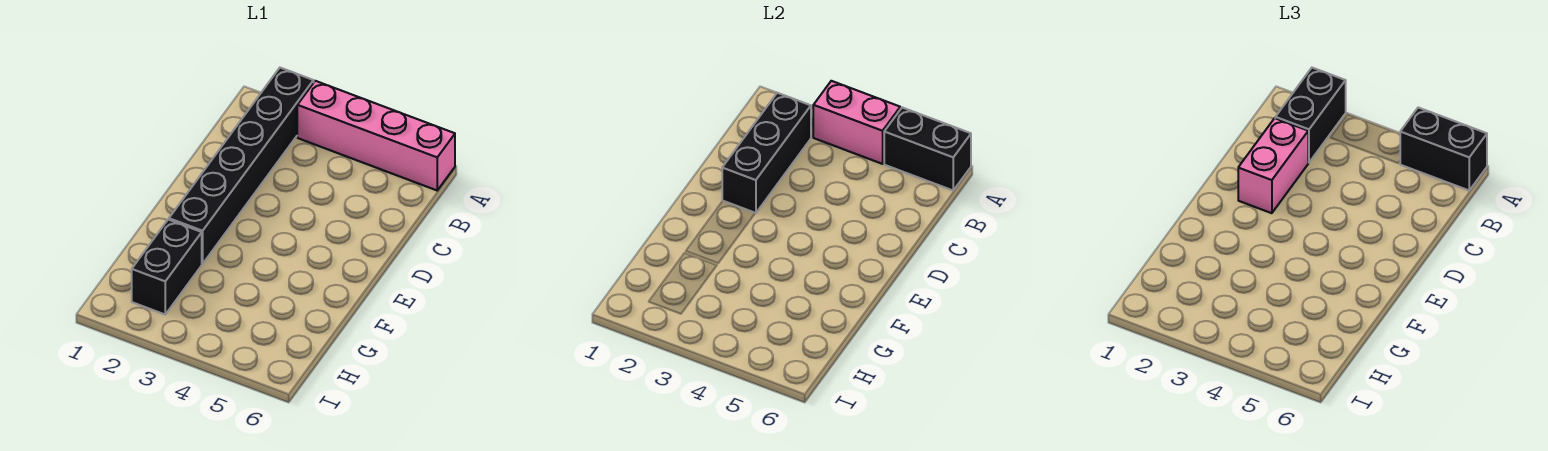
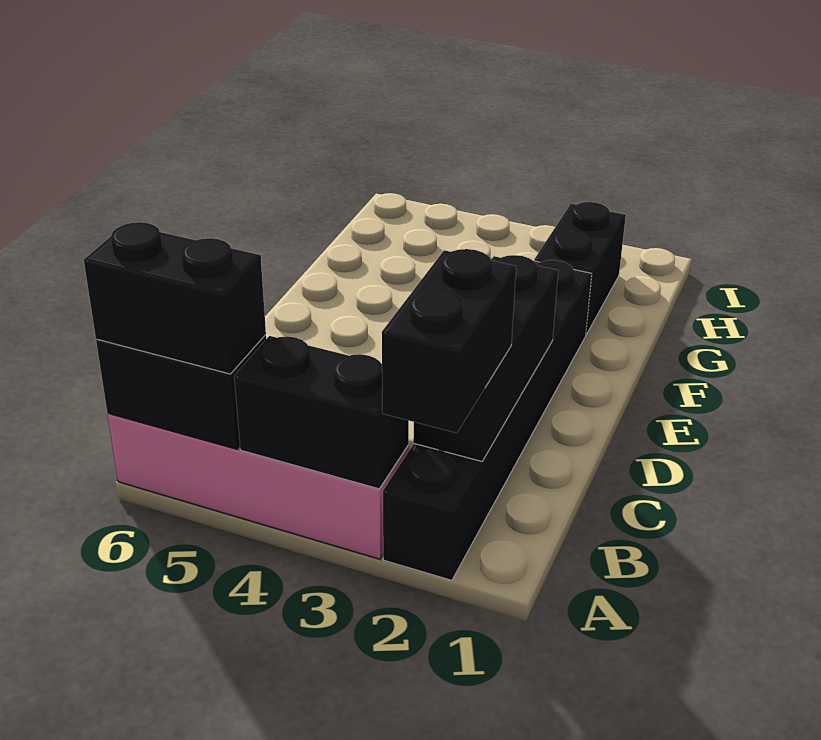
pink brick A3:A4 level 2 -> black brick A3:A4 level 2
pink brick C2:D2 level 3 -> none

